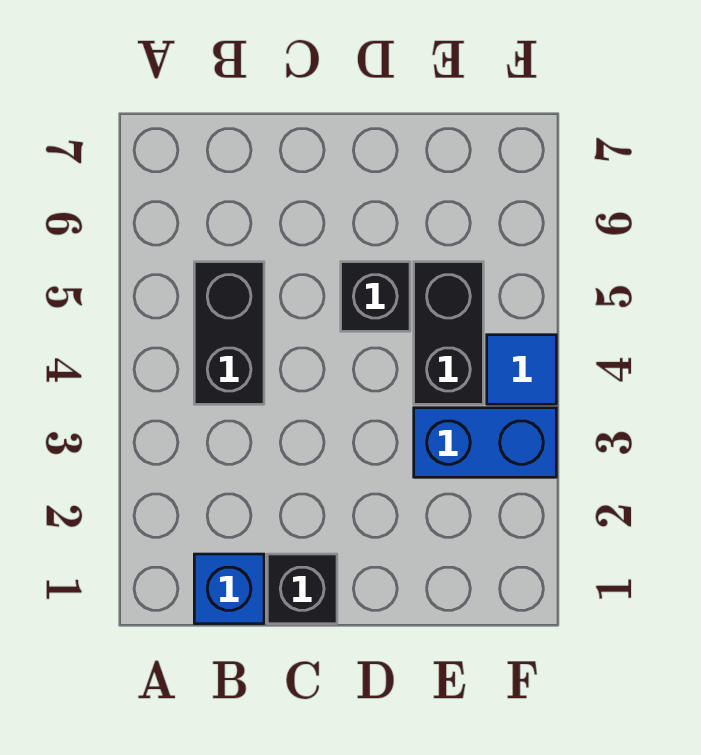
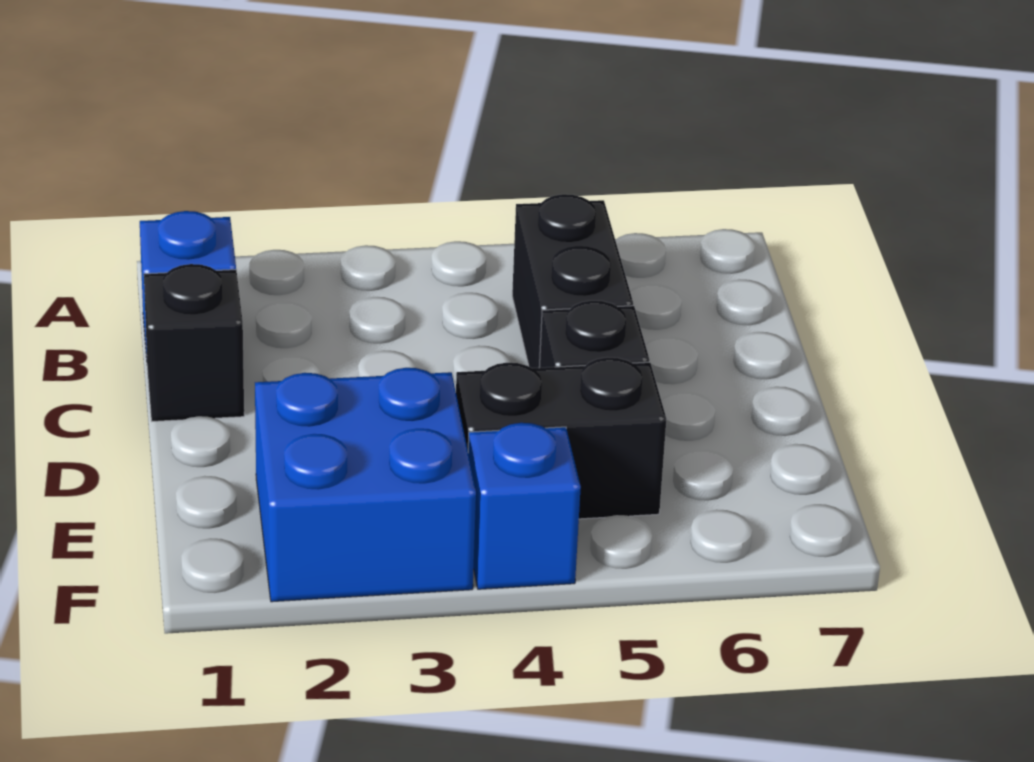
black brick B4:B5 level 1 -> black brick B5:C5 level 1
blue brick E3:F3 level 1 -> blue brick E2:F3 level 1
blue tile F4 level 1 -> blue brick F4 level 1

